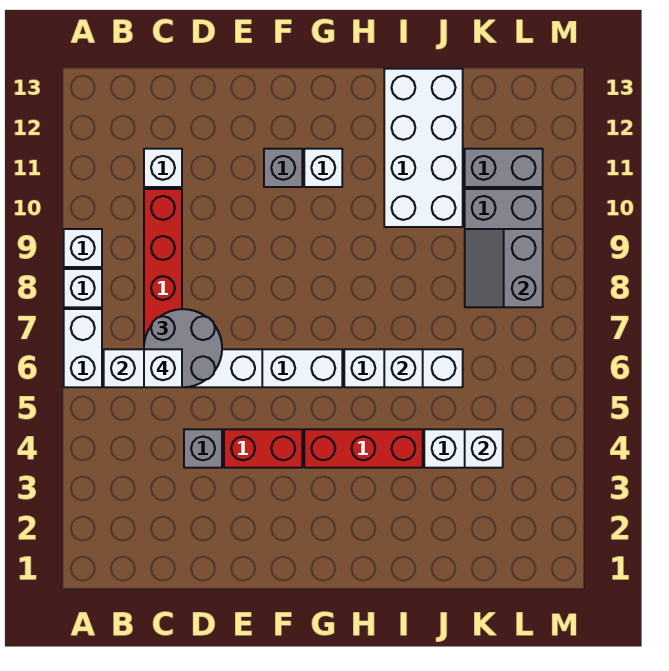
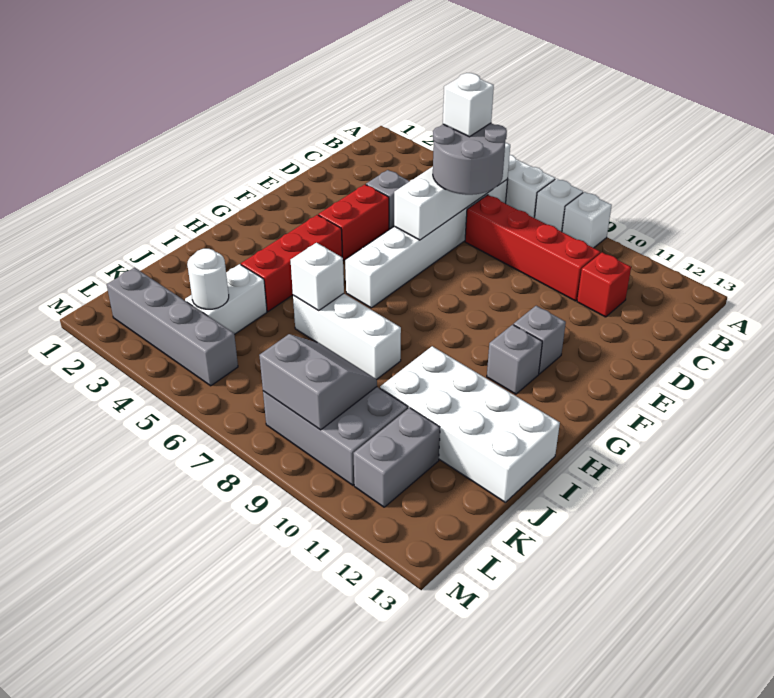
white brick C11 level 1 -> red brick C11 level 1
white brick G11 level 1 -> grey brick G11 level 1
white brick H6:J6 level 1 -> white brick I6:I8 level 1
white brick K4 level 2 -> white round brick K4 level 2
none -> grey brick L2:L5 level 1

